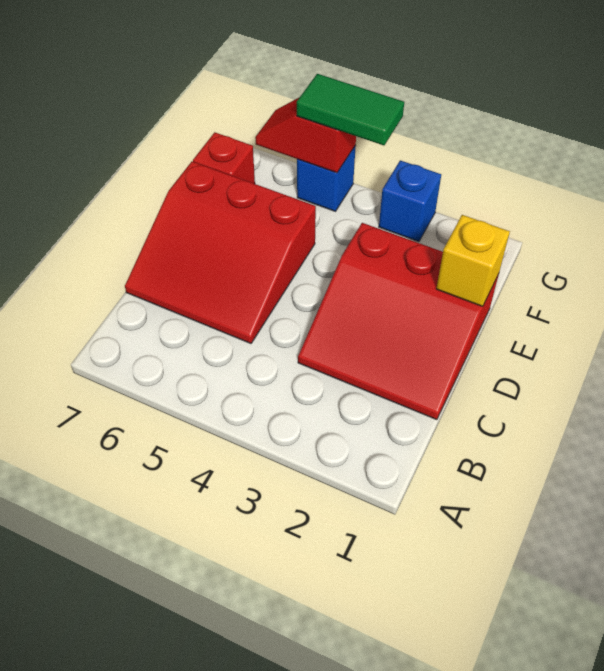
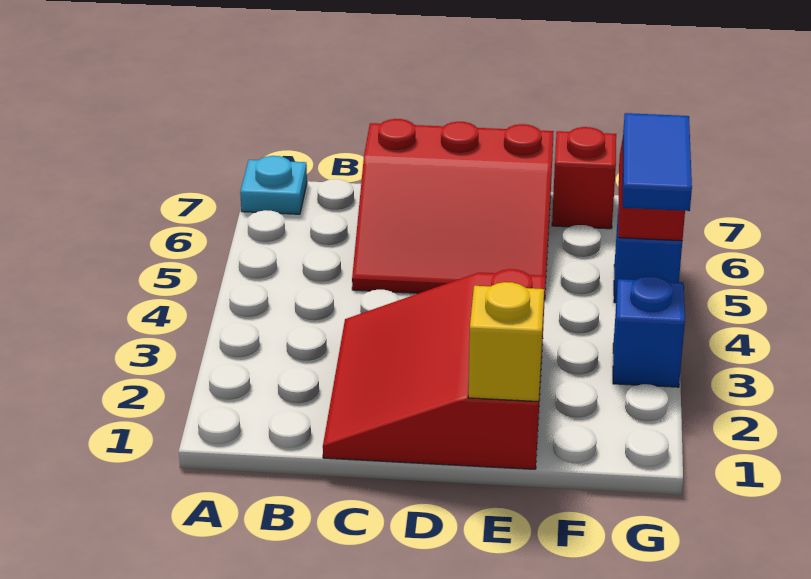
none -> cyan plate A7 level 1
red slope C5:E7 level 1 top E -> red slope C5:E7 level 1 top 7
green tile G4:G5 level 3 -> blue tile G4:G5 level 3

